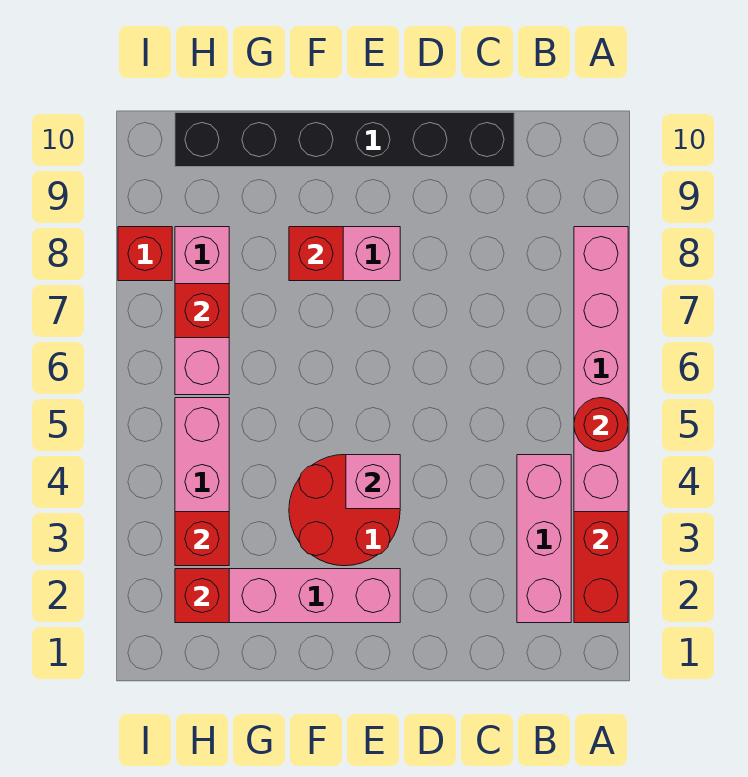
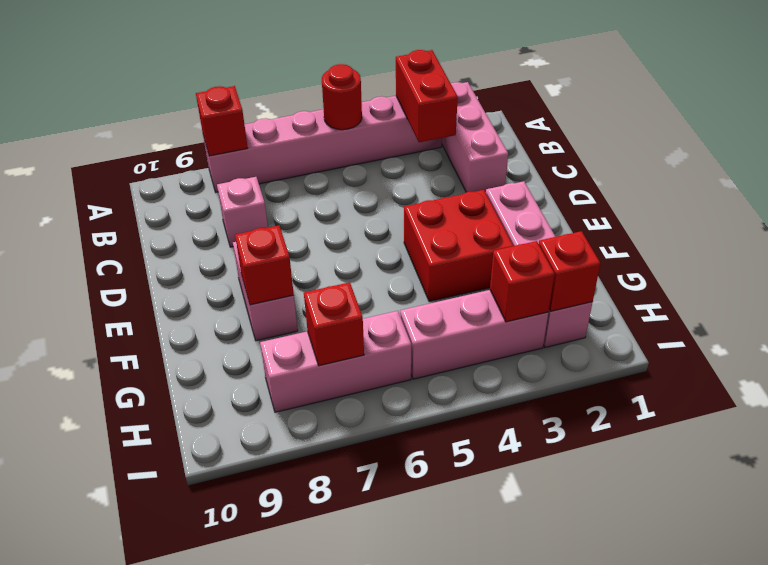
red brick A2:A3 level 2 -> red brick A3:B3 level 2
pink brick B2:B4 level 1 -> pink brick A2:C2 level 1
black brick C10:H10 level 1 -> none
red round brick E3:F4 level 1 -> red brick E3:F4 level 1
pink brick E4 level 2 -> pink brick C8 level 1
red brick I8 level 1 -> red brick A8 level 2

